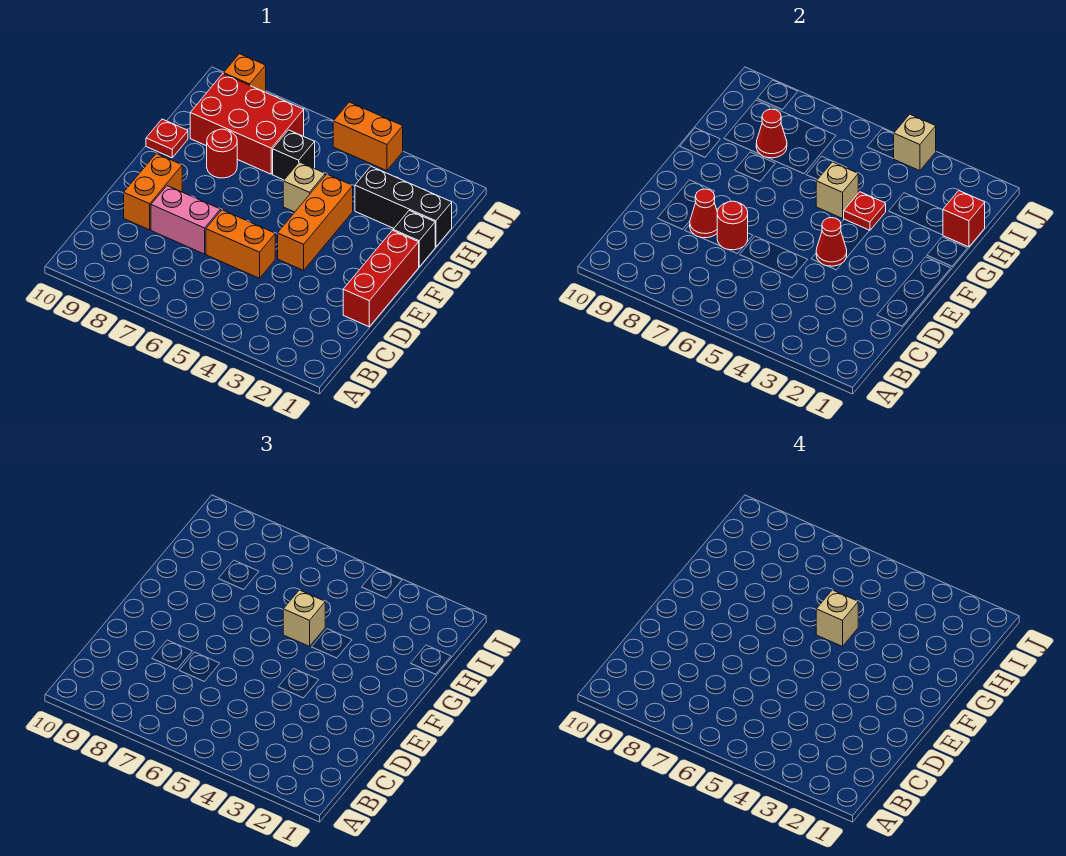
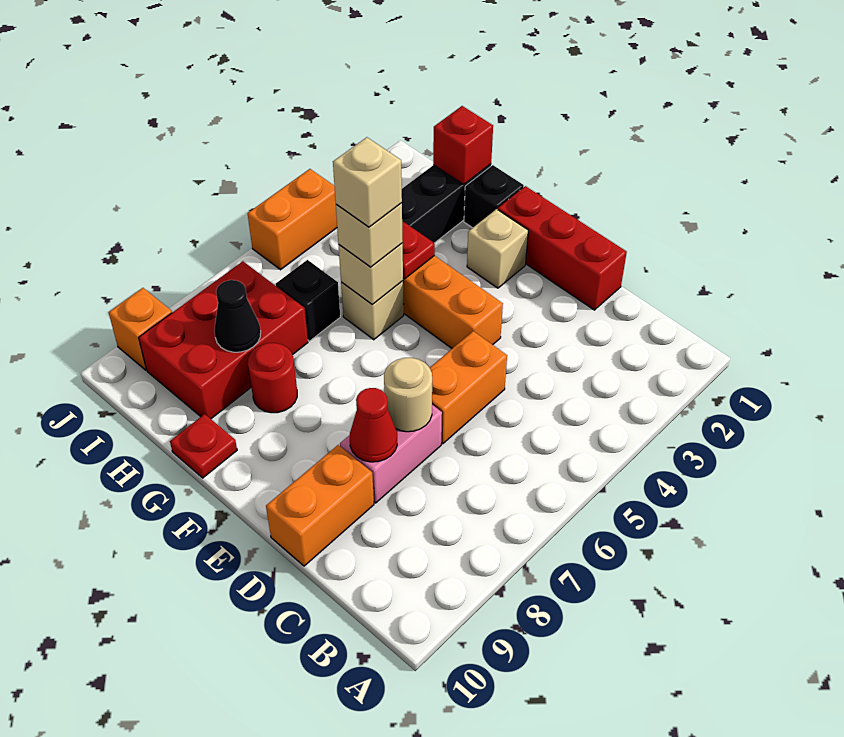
red round brick D7 level 2 -> tan round brick D7 level 2
orange brick D9:E9 level 1 -> orange brick D9:D10 level 1
red cone E4 level 2 -> none
red cone H8 level 2 -> black cone H8 level 2
tan brick J4 level 2 -> tan brick F2 level 1

